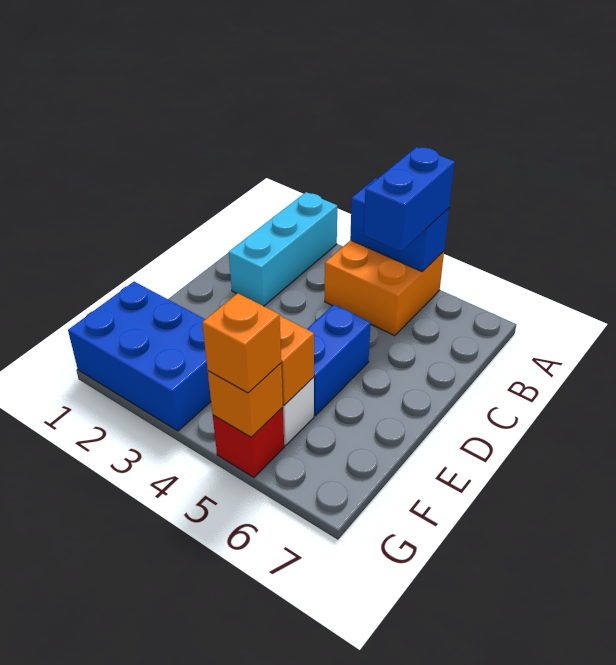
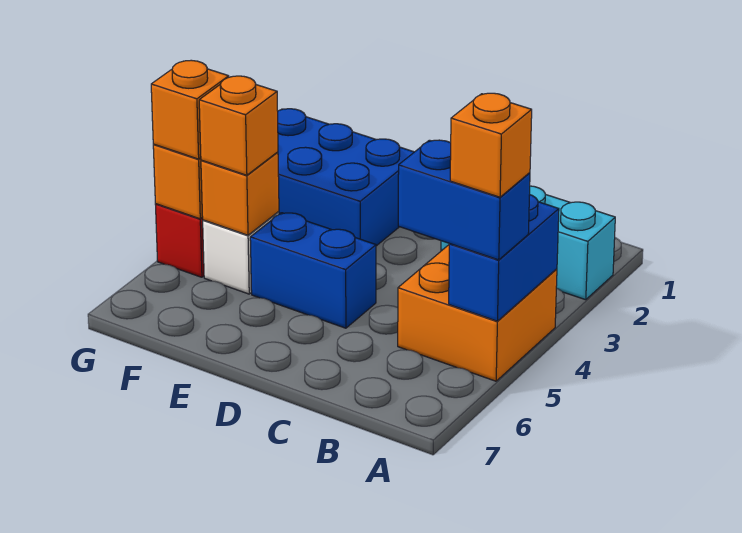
none -> orange brick A5 level 4
blue brick F1:G3 level 1 -> blue brick E2:G3 level 1
none -> orange brick F5 level 3

